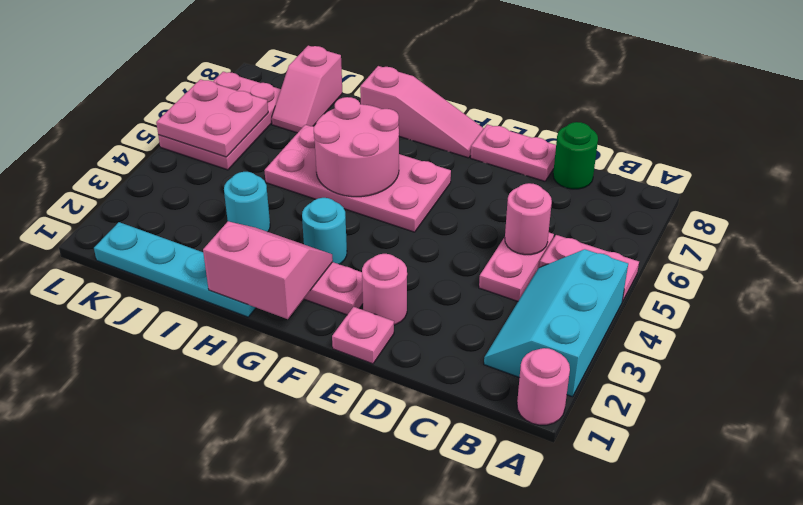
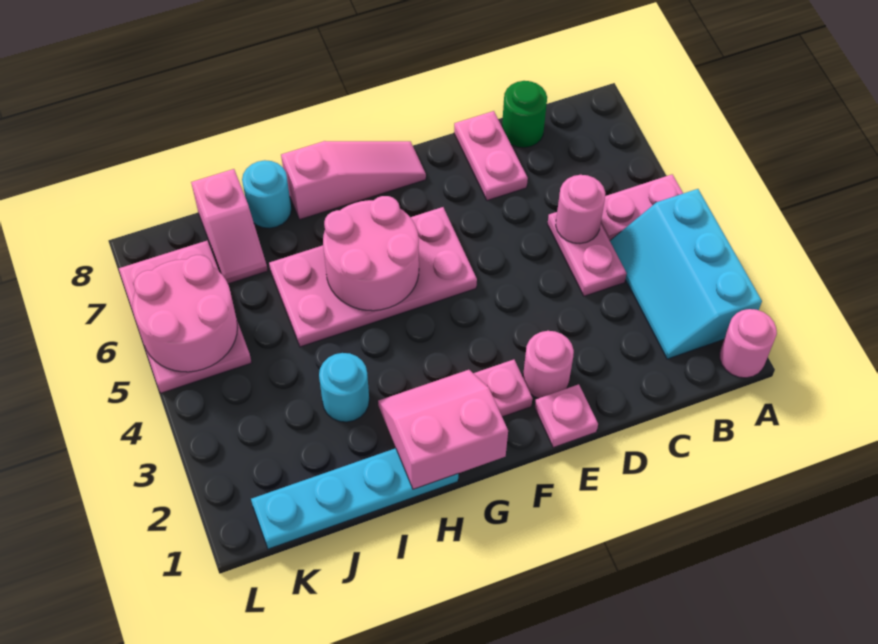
pink plate D8:E8 level 1 -> pink plate D7:D8 level 1
cyan round brick G3 level 1 -> cyan round brick I8 level 1
pink plate K5:L6 level 2 -> pink round brick K5:L6 level 2

